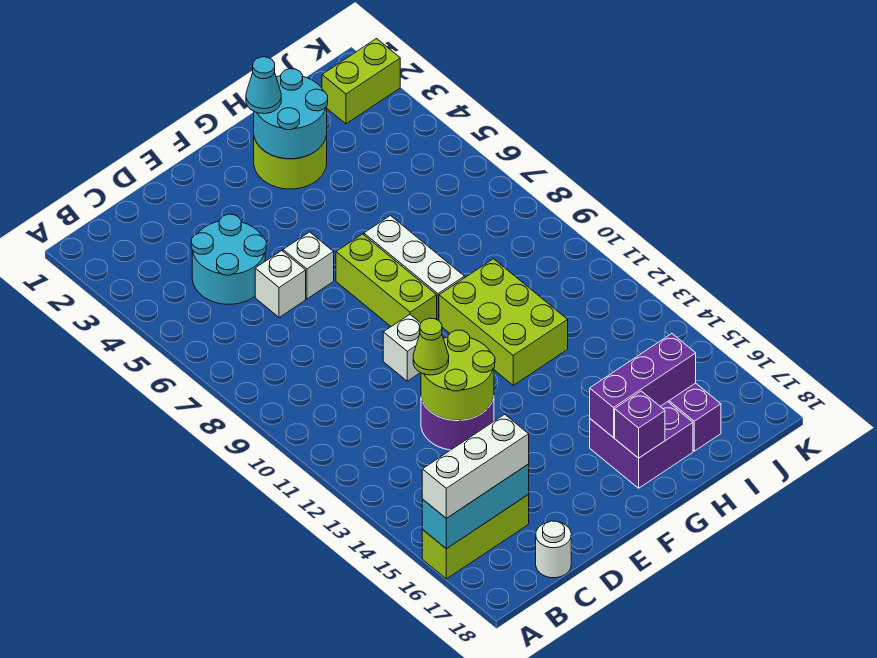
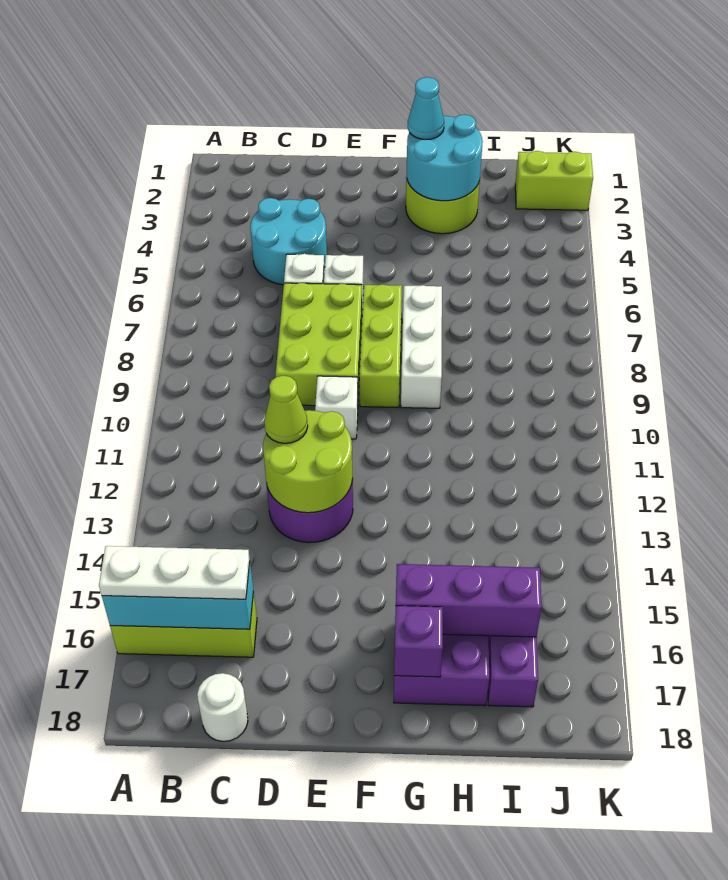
white brick A16:C16 level 3 -> white plate A16:C16 level 3
lime brick G10:H12 level 1 -> lime brick D7:E9 level 1

